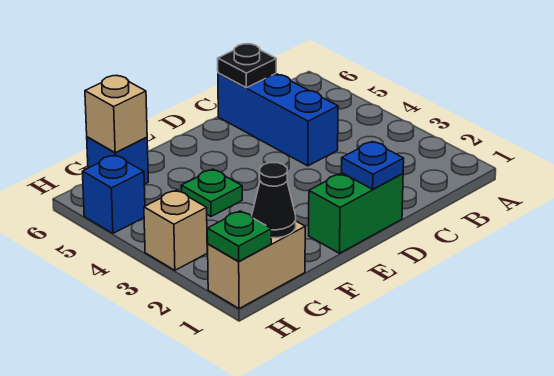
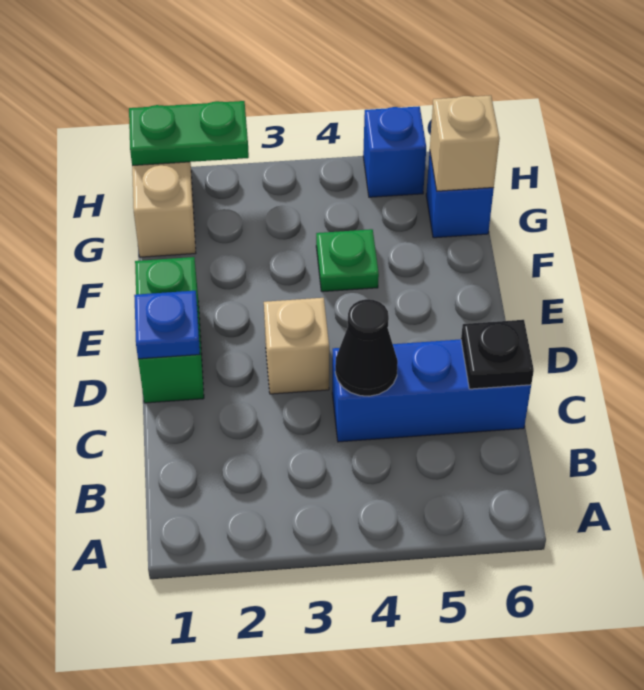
black cone G1 level 2 -> black cone C4 level 2
green plate H1 level 2 -> green plate H1:H2 level 2
tan brick H3 level 1 -> tan brick D3 level 1

